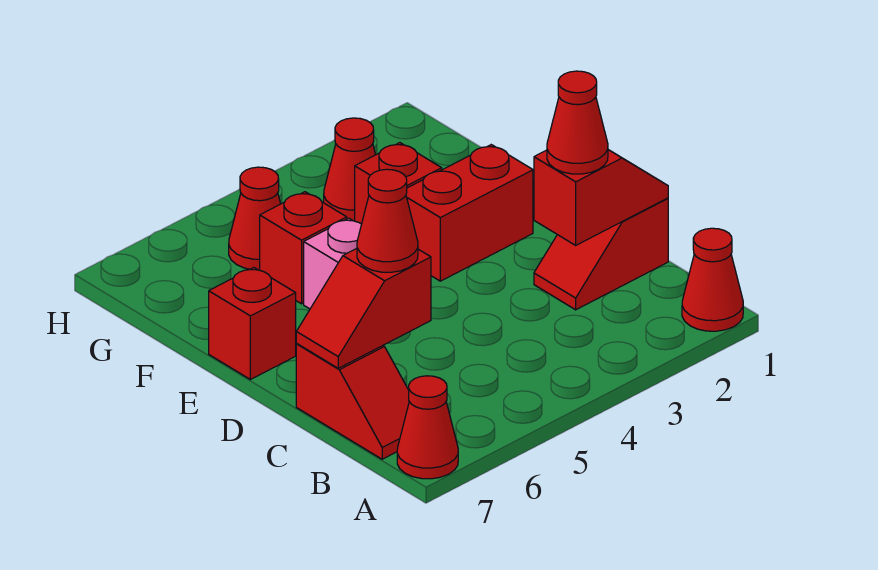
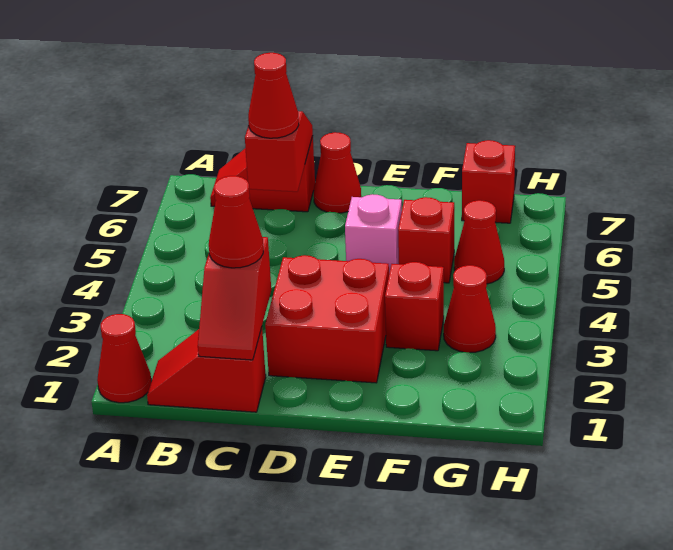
red cone A7 level 1 -> red cone D7 level 1
red slope C1:C2 level 1 top 1 -> red slope B1:C1 level 1 top C
red brick E2:E3 level 1 -> red brick D2:E3 level 1
red brick E7 level 1 -> red brick G7 level 1

